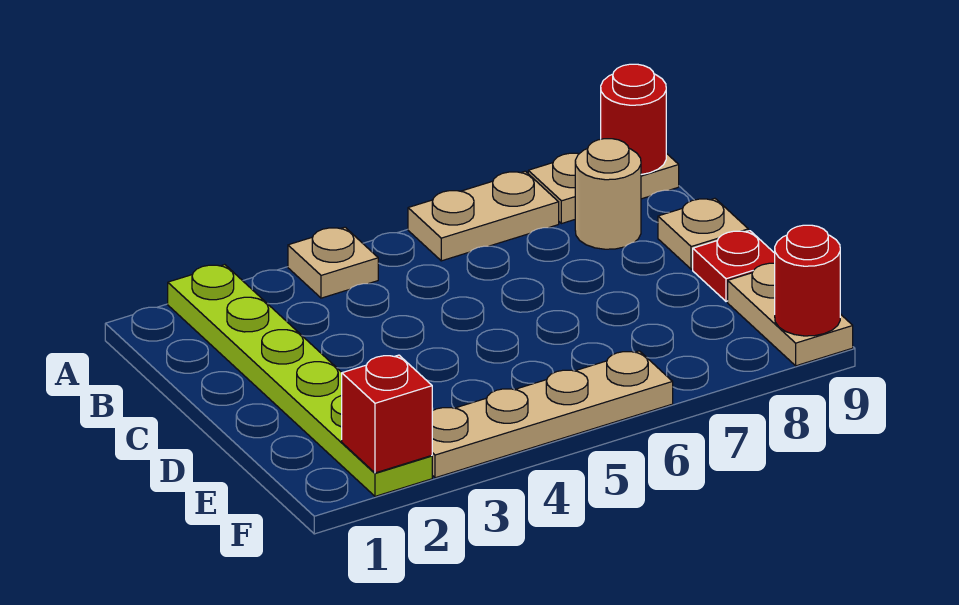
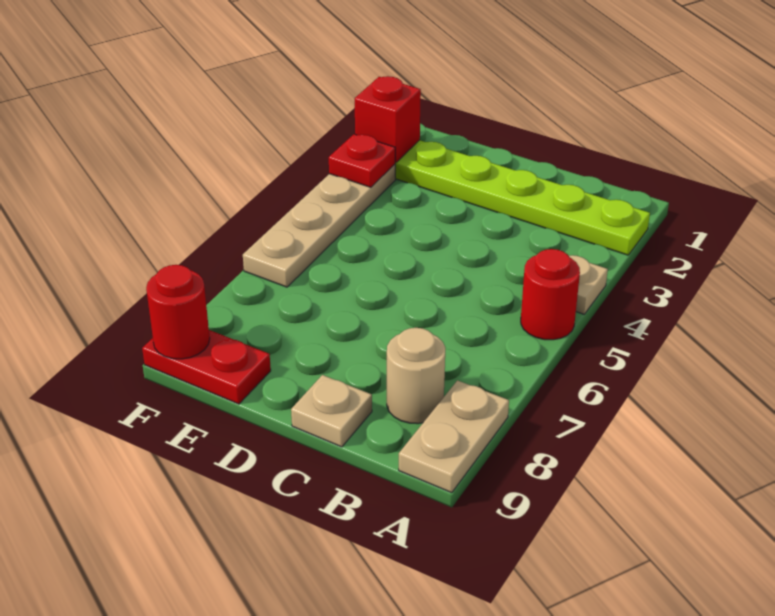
tan plate A6:A7 level 1 -> none
red round brick A9 level 2 -> red round brick A5 level 1
red plate D9 level 1 -> red plate F3 level 2
tan plate E9:F9 level 1 -> red plate E9:F9 level 1

